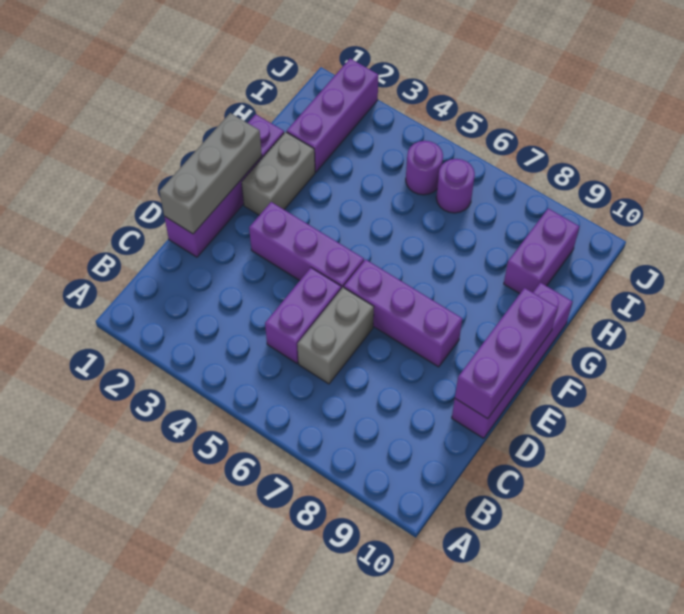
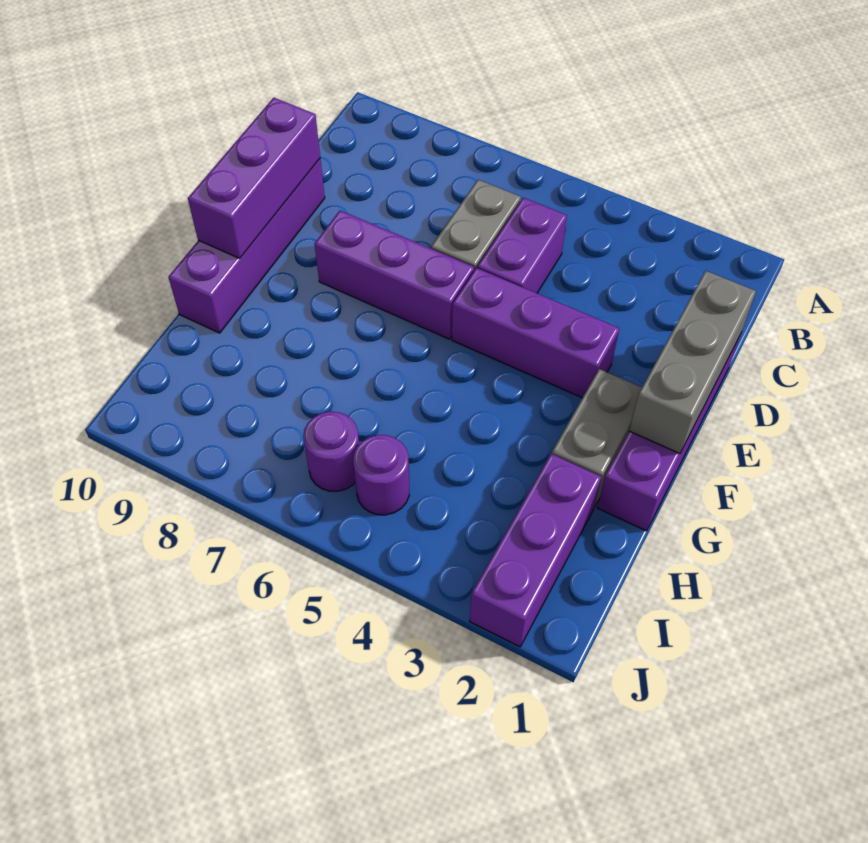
purple brick H9:I9 level 1 -> none

